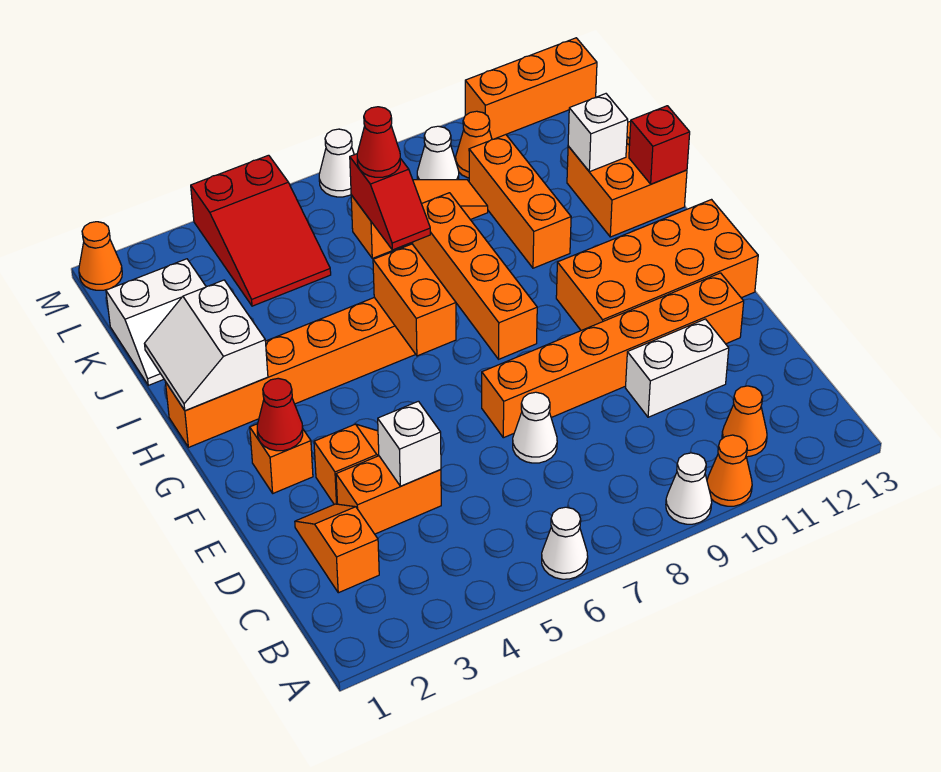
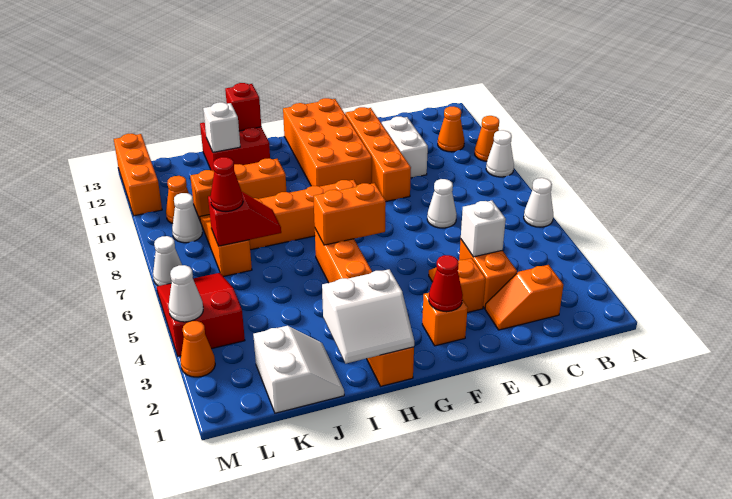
orange brick E7:E12 level 1 -> orange brick E9:E12 level 1
orange brick I12:J13 level 1 -> red brick I12:J13 level 1
red slope K4:M5 level 1 top M -> red slope L4:M6 level 1 top 4
orange cone M1 level 1 -> orange cone M3 level 1
none -> white cone M4 level 2

